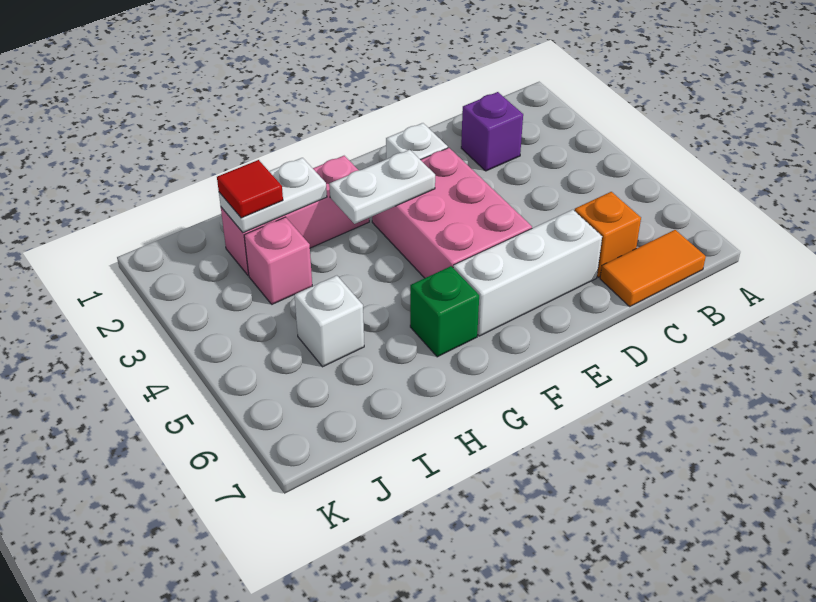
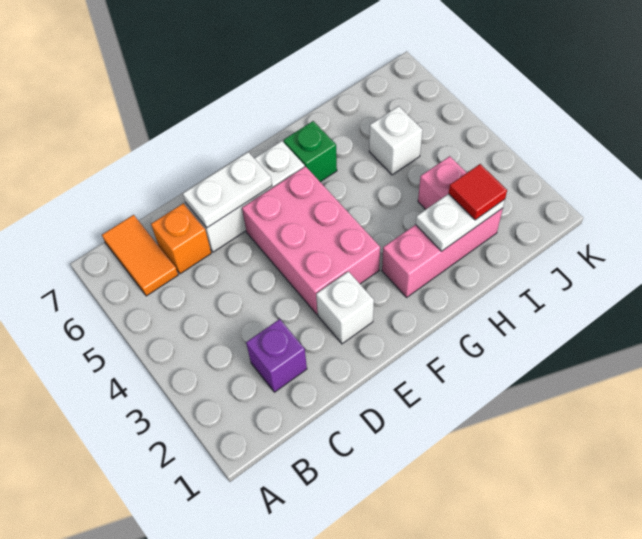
orange tile B7:C7 level 1 -> orange tile B6:B7 level 1
white plate F3:G3 level 2 -> white plate D6:E6 level 2

